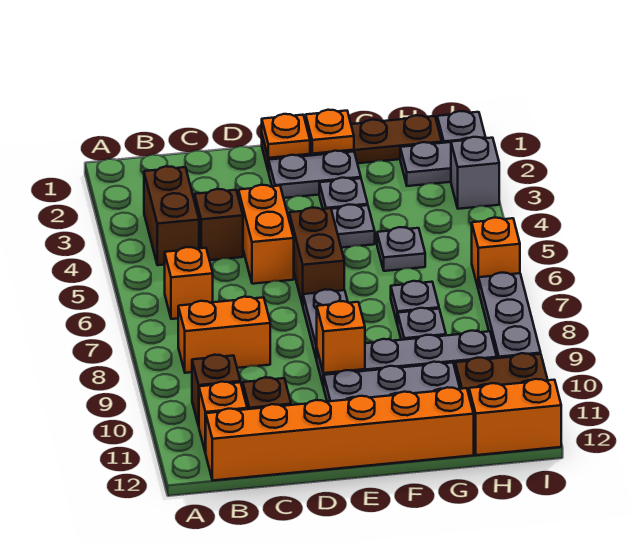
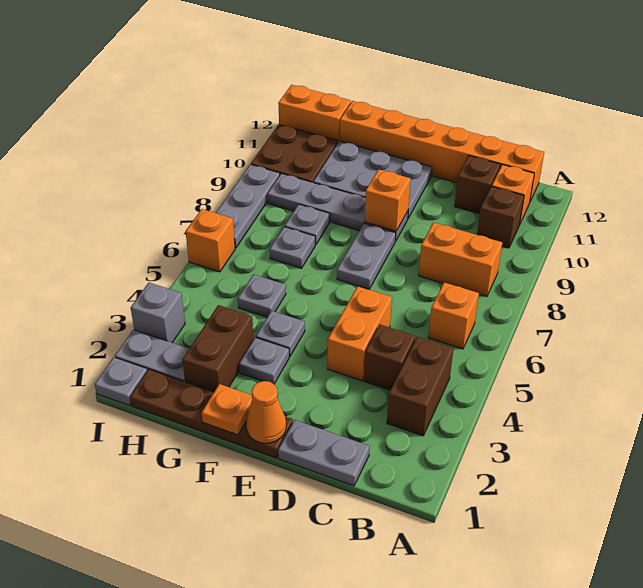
orange plate E1 level 2 -> orange cone E1 level 2
grey plate E2:F2 level 1 -> grey plate C1:D1 level 1
brown brick E5:E6 level 1 -> brown brick G2:G3 level 1

